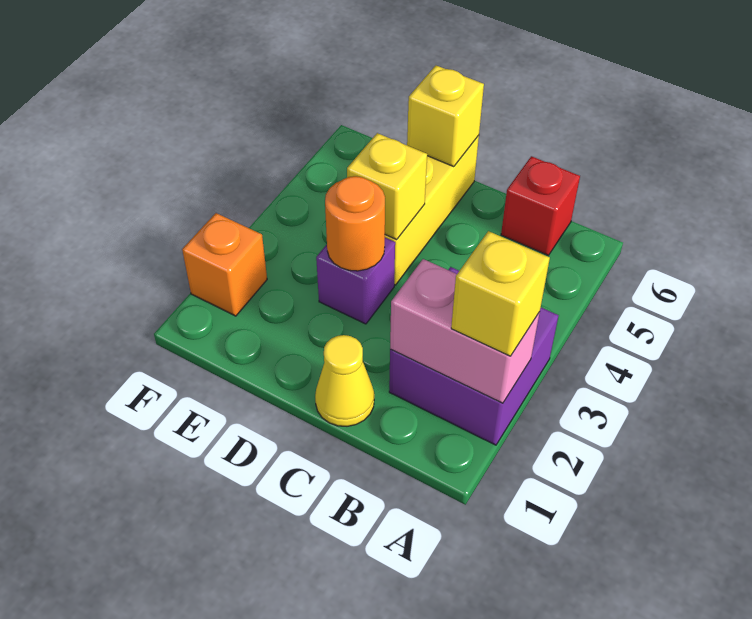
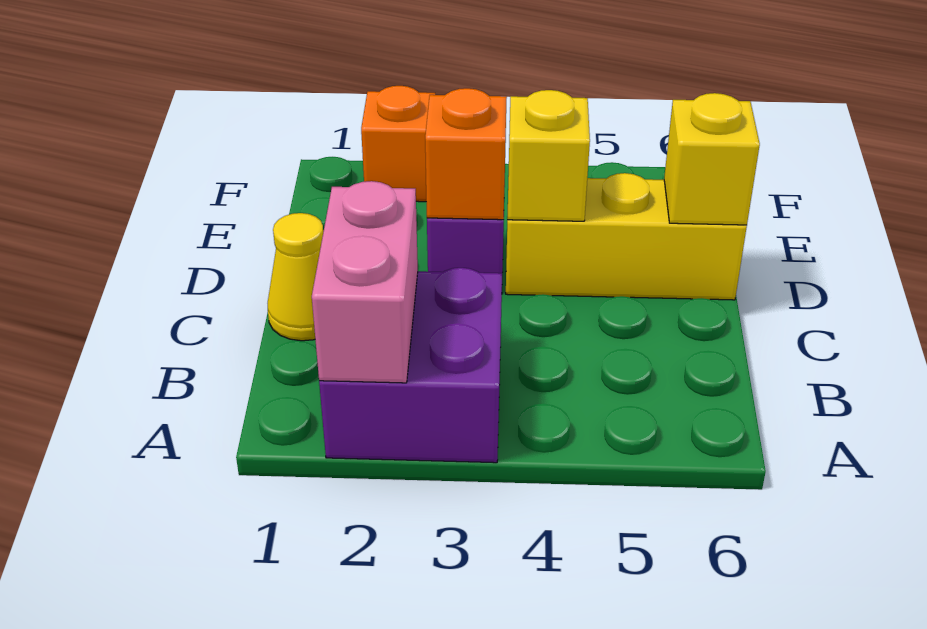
yellow brick A2 level 3 -> none
red brick B6 level 1 -> none
orange round brick D3 level 2 -> orange brick D3 level 2

